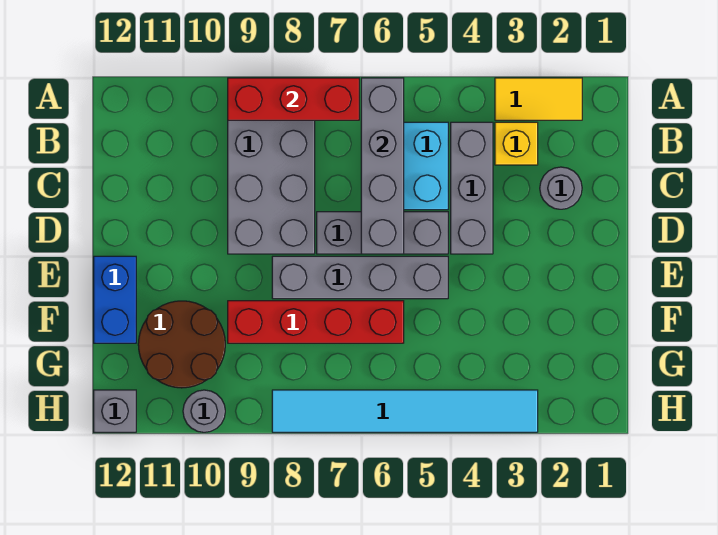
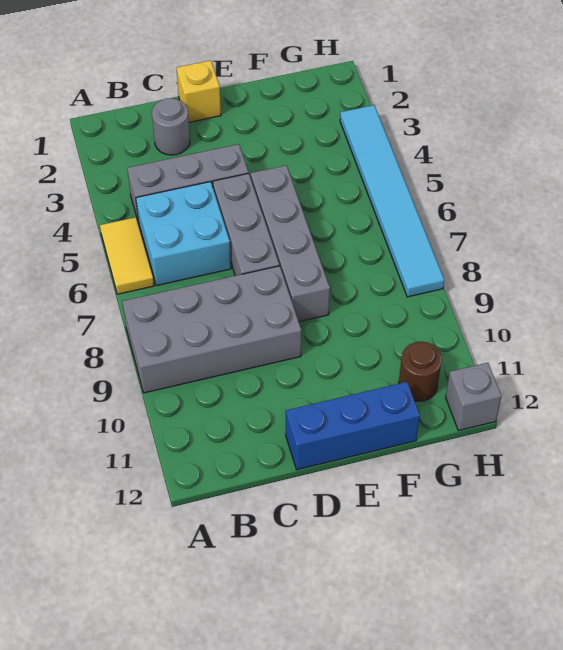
yellow tile A2:A3 level 1 -> yellow tile A5:A6 level 1
grey brick A6:D6 level 2 -> none
red brick A7:A9 level 2 -> none
yellow brick B3 level 1 -> yellow brick D1 level 1
blue brick E12:F12 level 1 -> blue brick D12:F12 level 1
red brick F6:F9 level 1 -> none
brown round brick F10:G11 level 1 -> brown round brick G11 level 1
grey round brick H10 level 1 -> none

